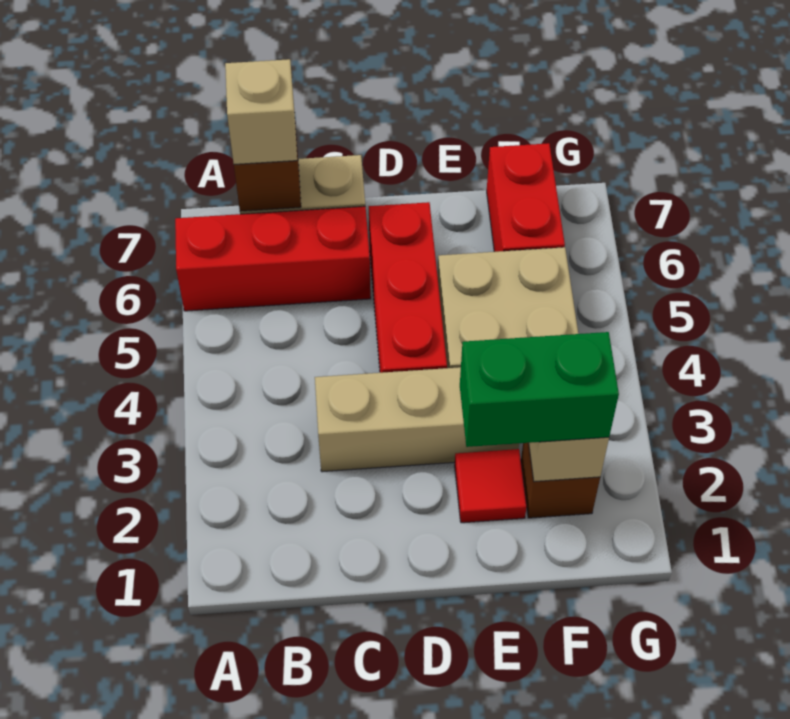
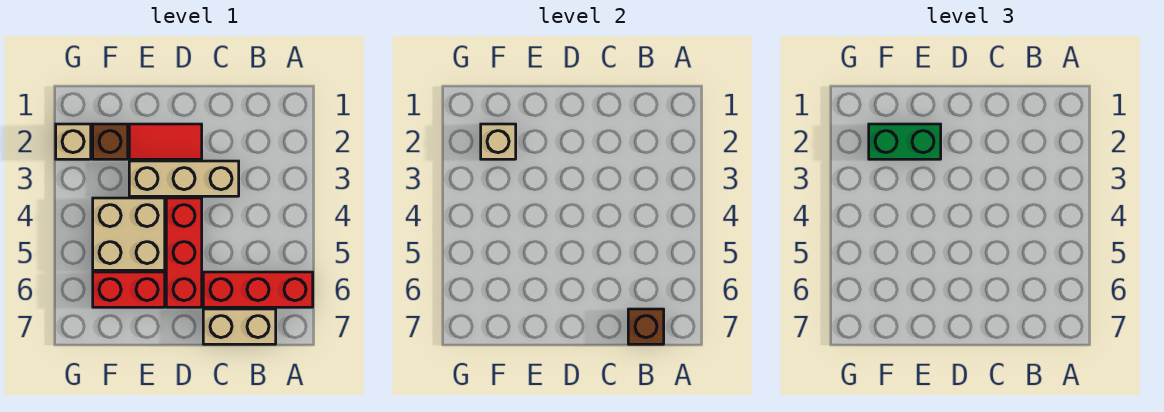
tan brick B7 level 3 -> tan brick G2 level 1
red tile E2 level 1 -> red tile D2:E2 level 1
red brick F6:F7 level 1 -> red brick E6:F6 level 1

